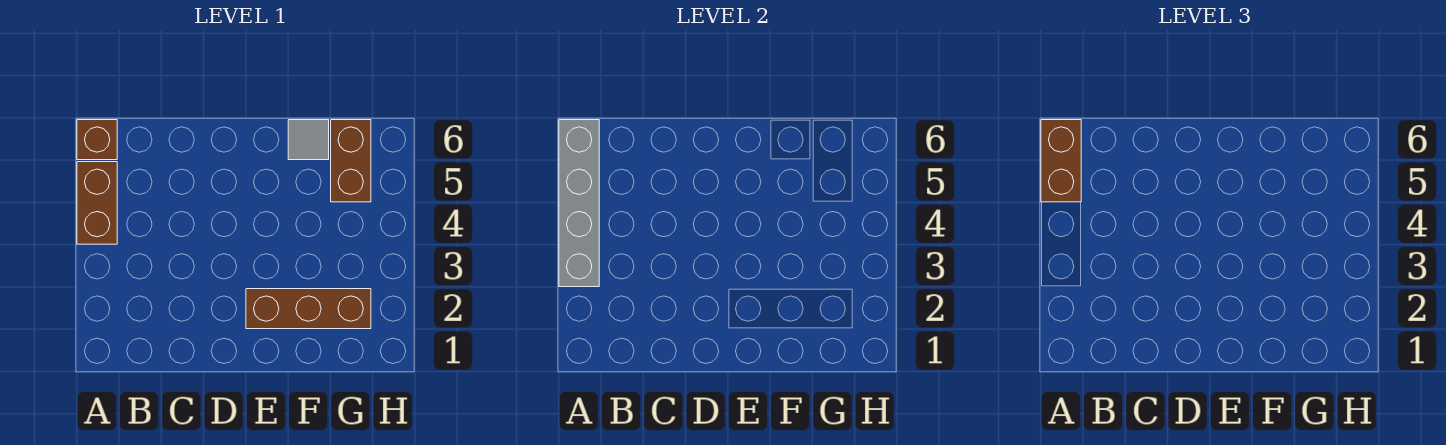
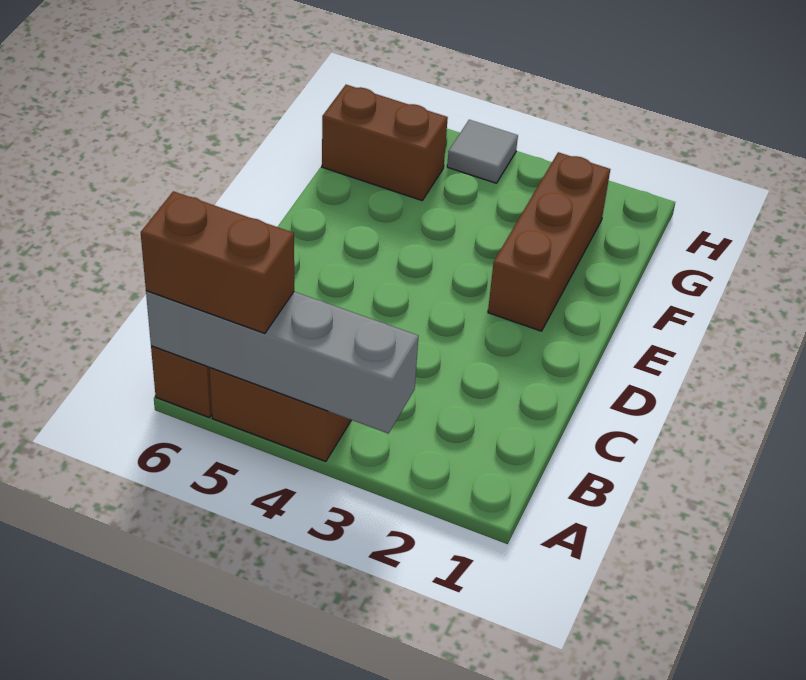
grey tile F6 level 1 -> grey tile H4 level 1

